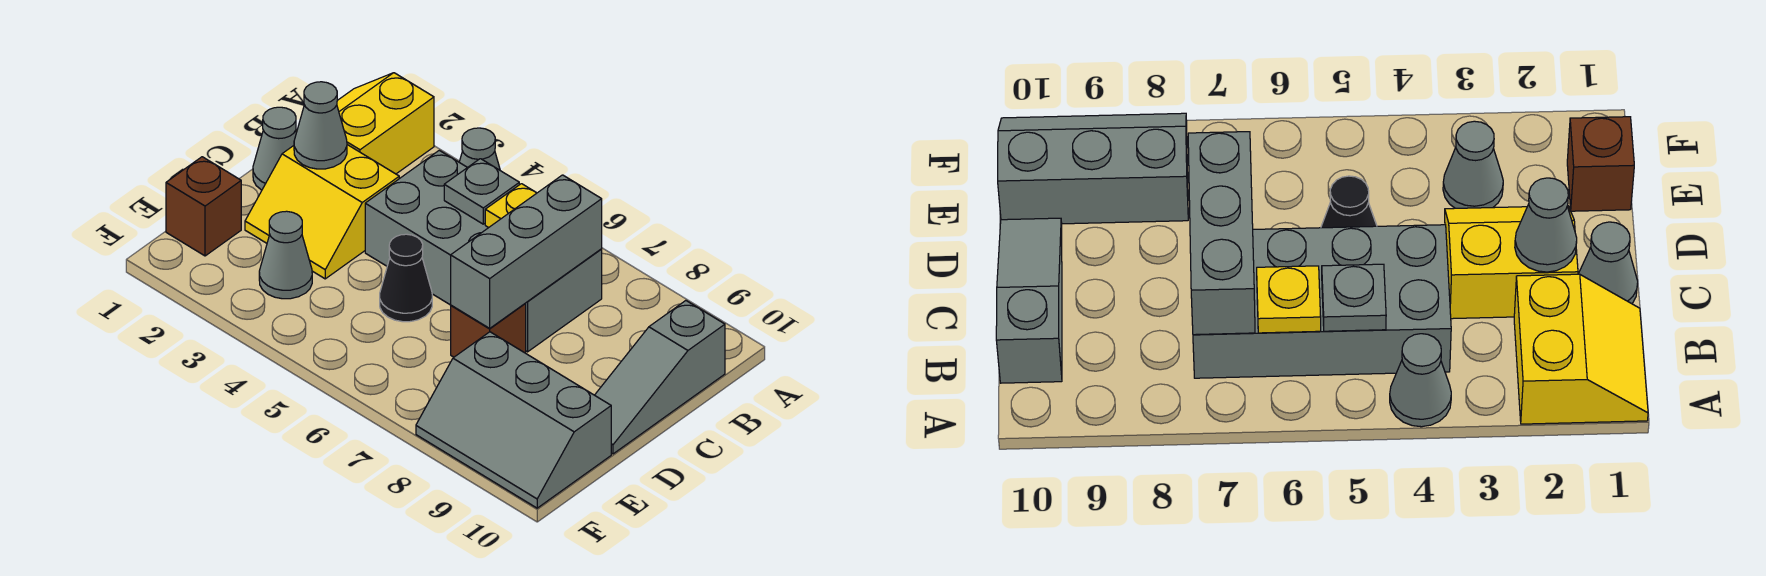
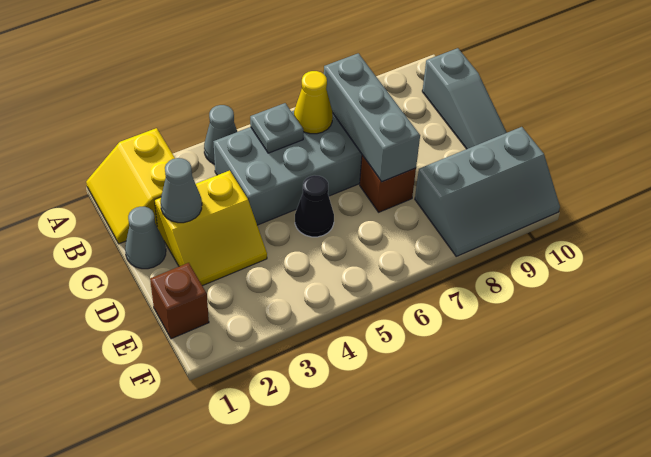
yellow plate B6 level 2 -> yellow cone B6 level 2
grey cone E3 level 1 -> none

